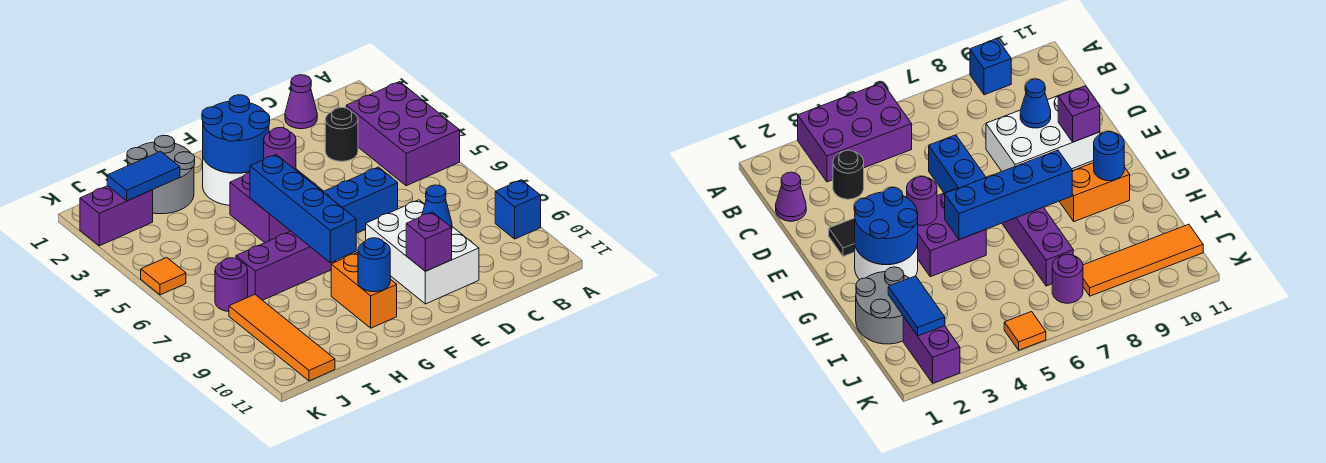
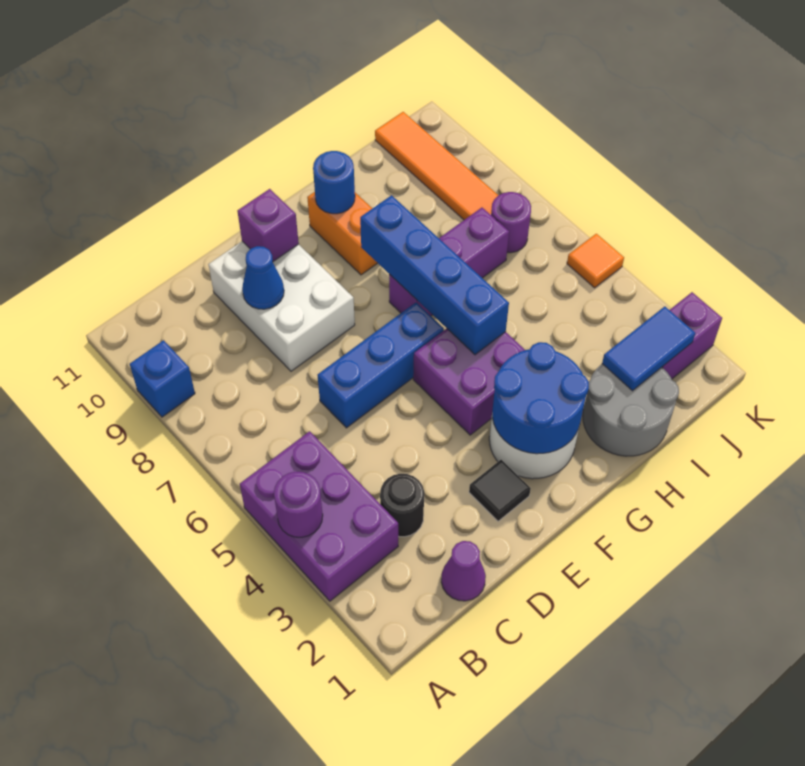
purple round brick F4 level 2 -> purple round brick A4 level 2

